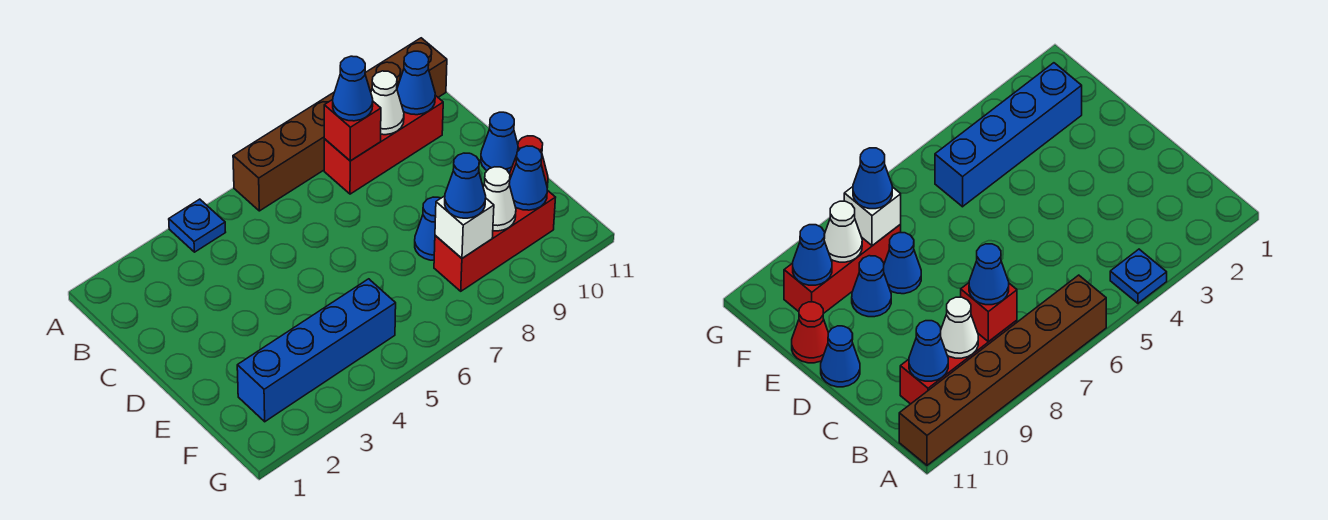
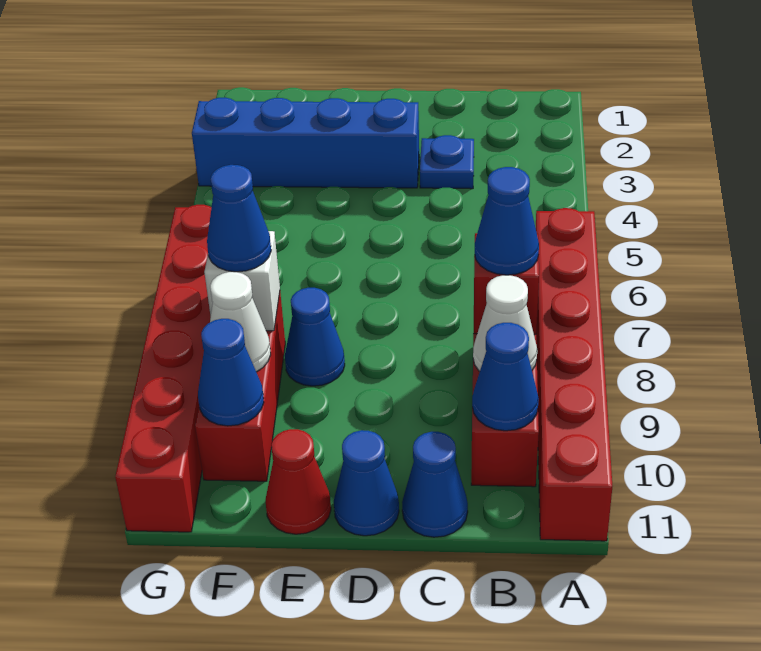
blue plate A4 level 1 -> blue plate C3 level 1
brown brick A6:A11 level 1 -> red brick A6:A11 level 1
blue cone E9 level 1 -> blue cone C11 level 1
blue brick F2:F5 level 1 -> blue brick D3:G3 level 1
none -> red brick G6:G11 level 1

